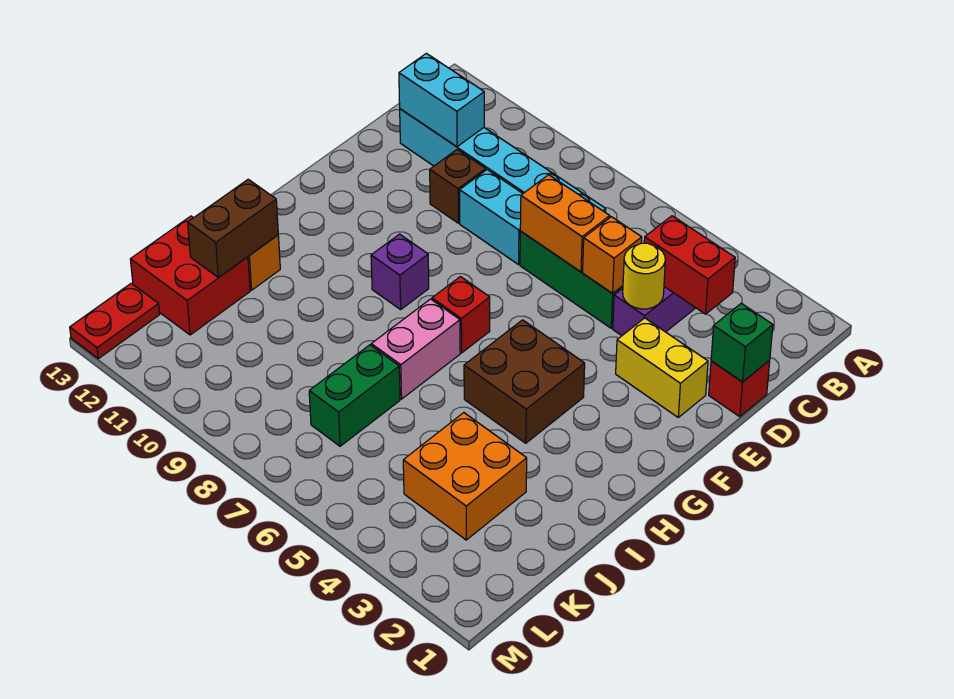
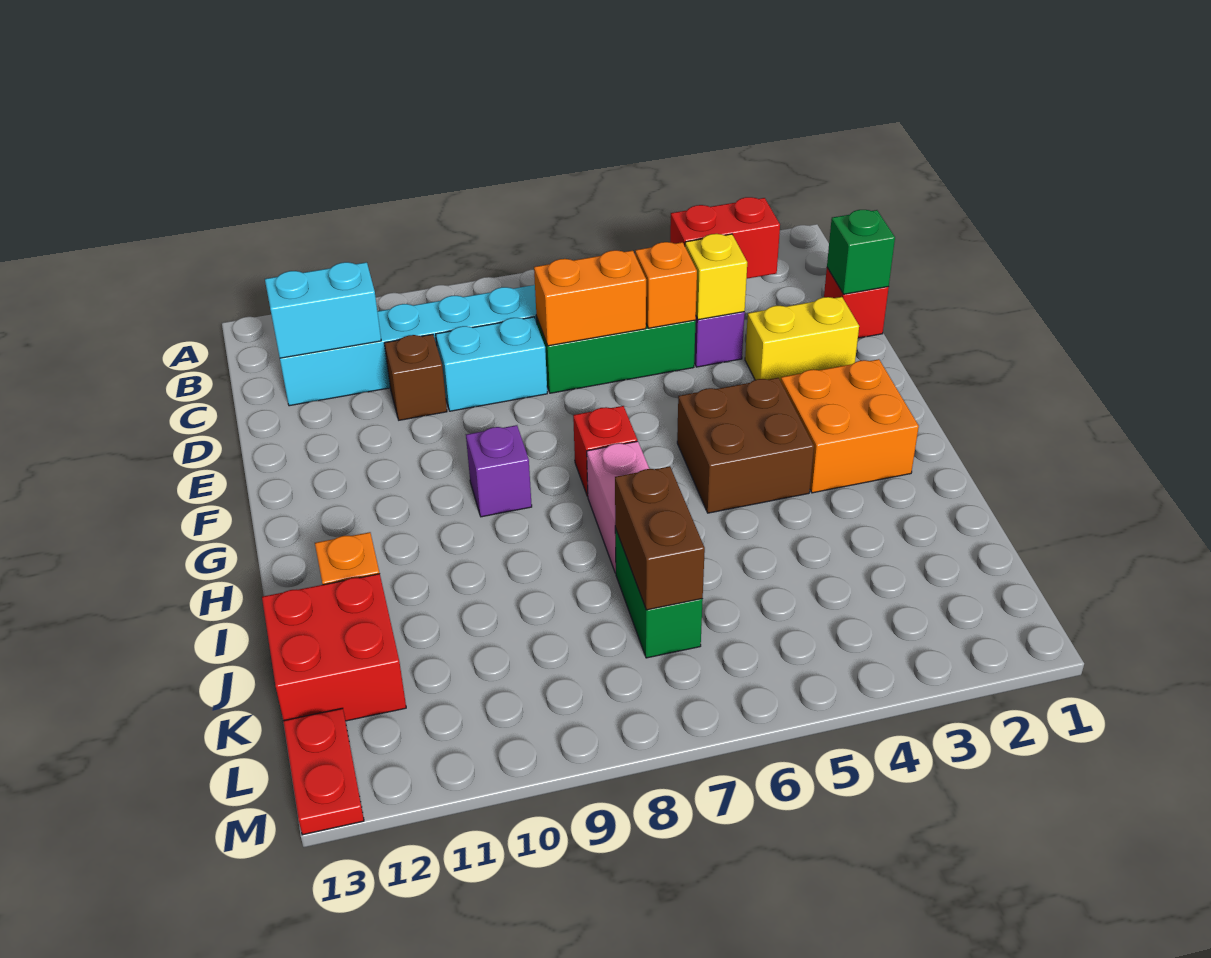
yellow round brick D4 level 2 -> yellow brick D4 level 2
brown brick I12:J12 level 2 -> brown brick J7:K7 level 2
orange brick J3:K4 level 1 -> orange brick G2:H3 level 1

